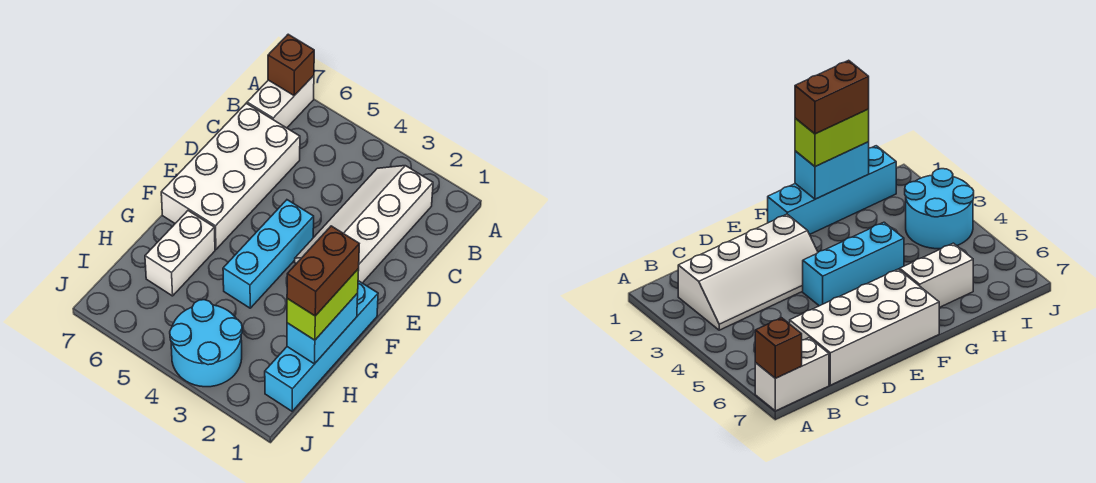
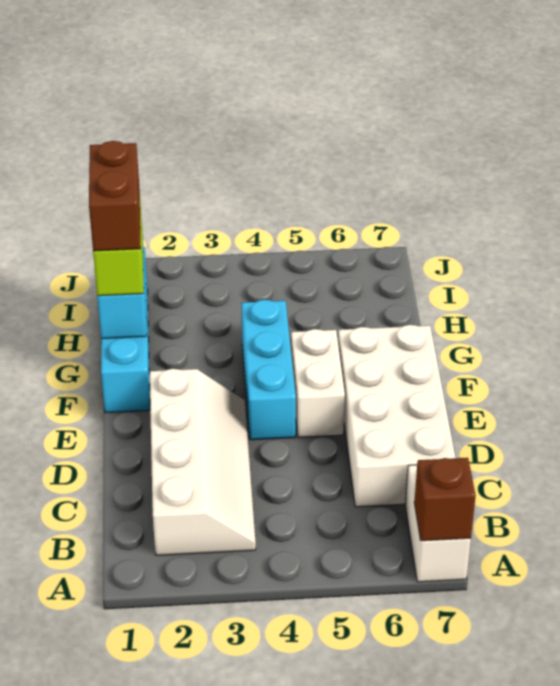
white brick G6:H6 level 1 -> white brick E5:F5 level 1
cyan round brick I3:J4 level 1 -> none

